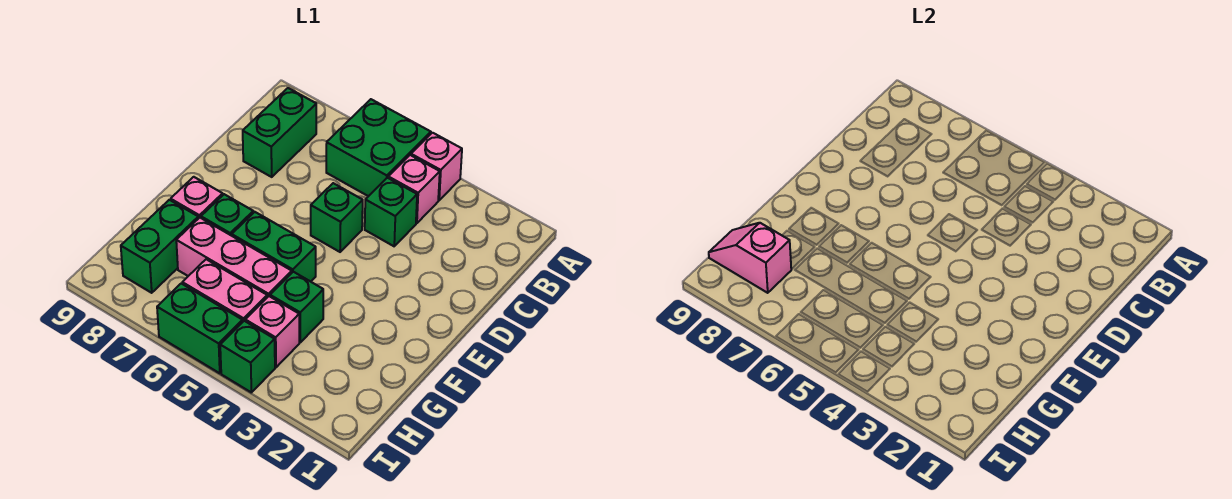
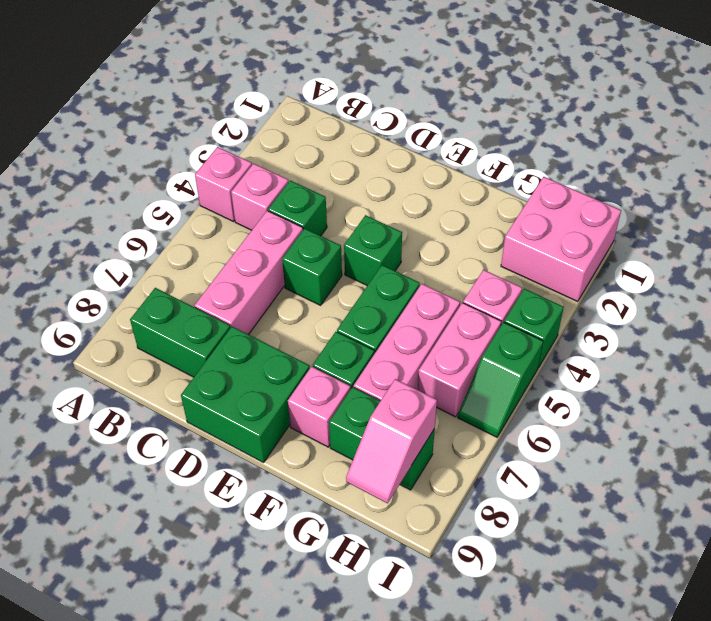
green brick A5:B6 level 1 -> green brick D8:E9 level 1
none -> pink brick C5:C7 level 1
green brick G4 level 1 -> green brick E4 level 1
none -> pink brick H1:I2 level 1
green brick I5:I6 level 1 -> green slope I5:I6 level 1 top 5

